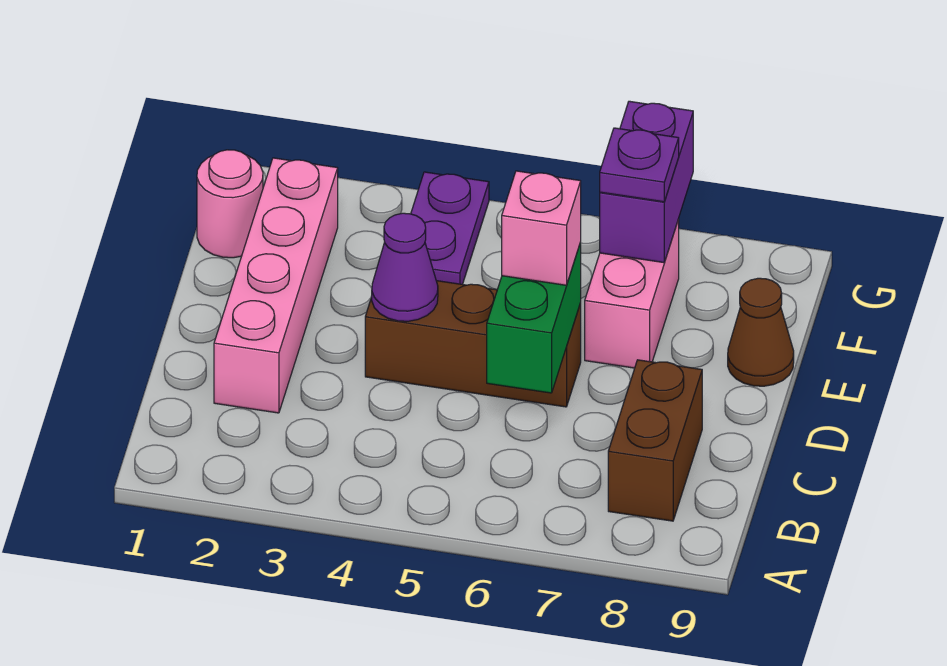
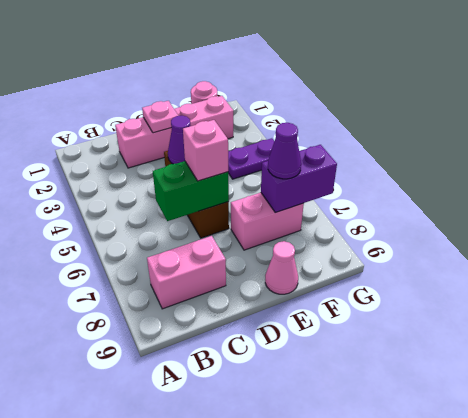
brown brick B8:C8 level 1 -> pink brick B8:C8 level 1
none -> pink plate D2 level 2
brown cone E9 level 1 -> pink cone E9 level 1
purple plate F7 level 3 -> purple cone F7 level 3

